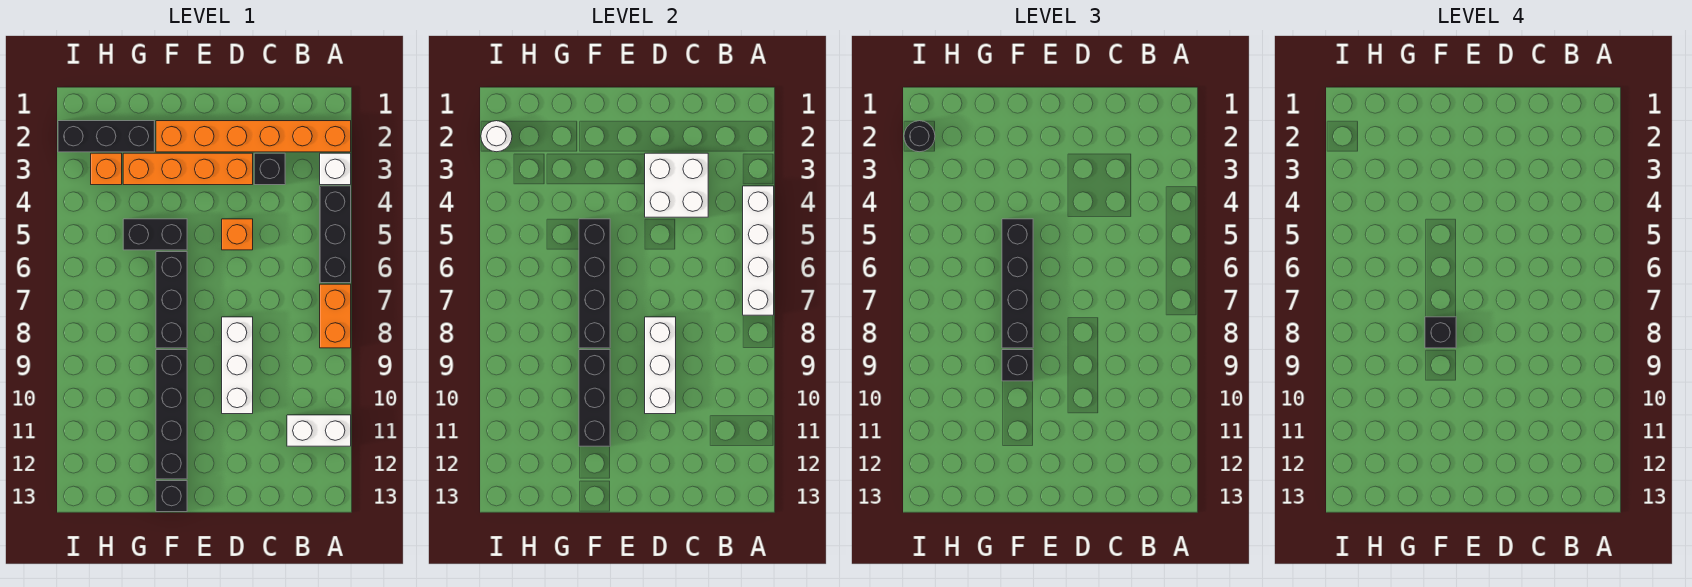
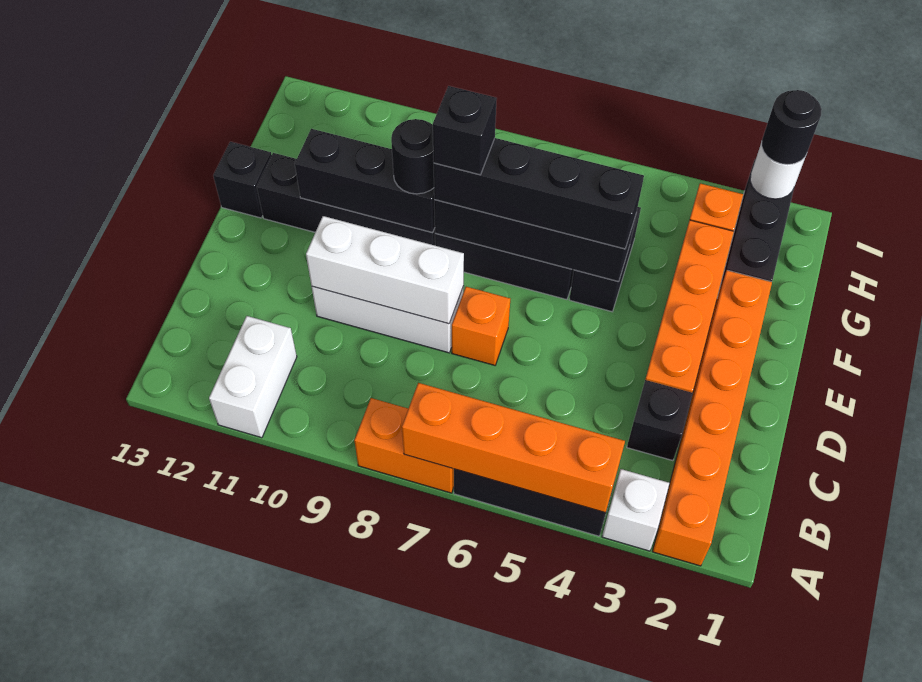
white brick A4:A7 level 2 -> orange brick A4:A7 level 2
white brick C3:D4 level 2 -> none
orange brick D5 level 1 -> orange brick D7 level 1
black brick F9 level 3 -> black round brick F9 level 3

